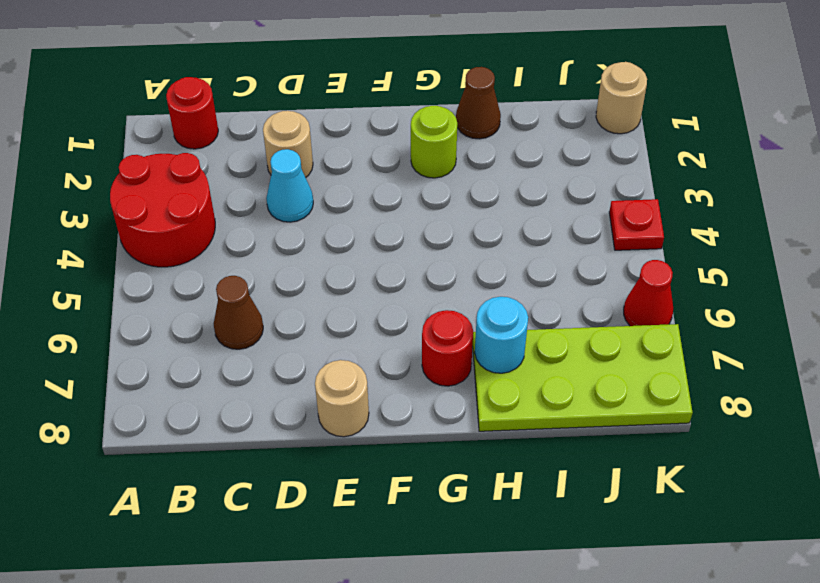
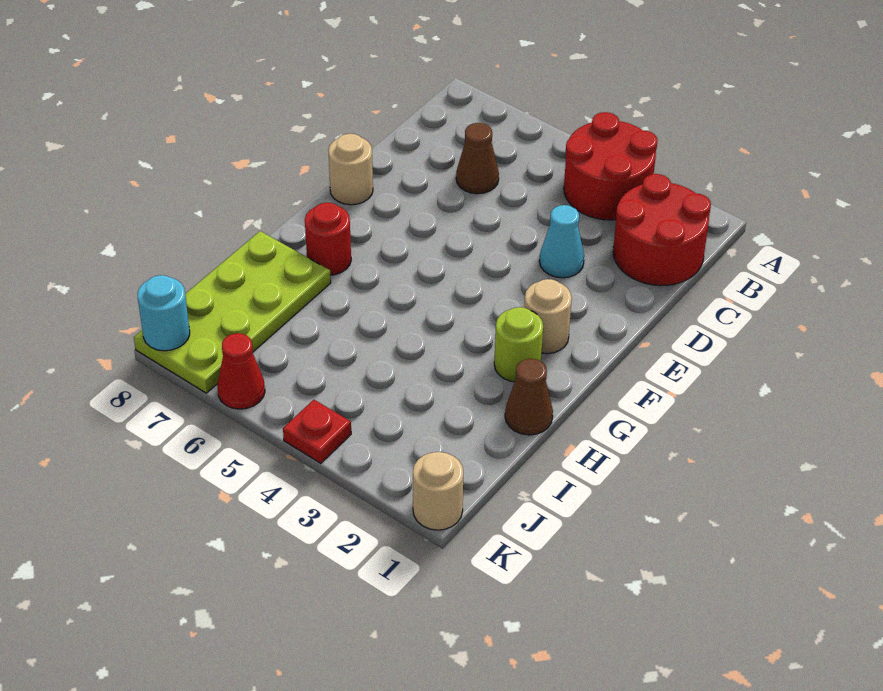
red round brick B1 level 1 -> red round brick B1:C2 level 1
tan round brick D2 level 1 -> tan round brick F2 level 1
cyan round brick H7 level 2 -> cyan round brick K8 level 2

